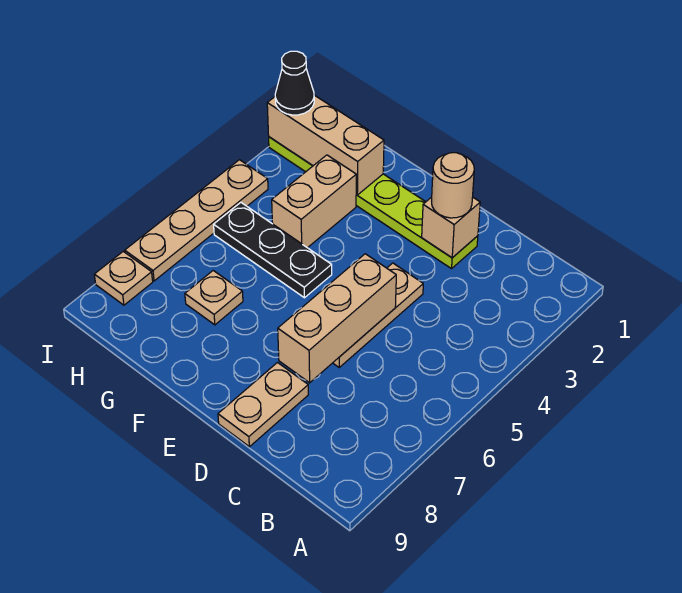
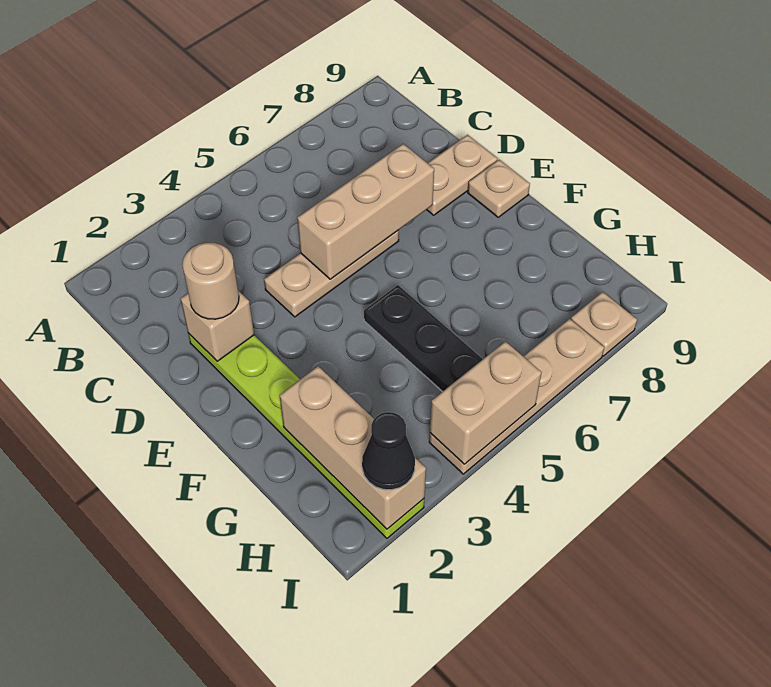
tan brick G3:G4 level 1 -> tan brick I4:I5 level 2
tan plate G7 level 1 -> tan plate E9 level 1

